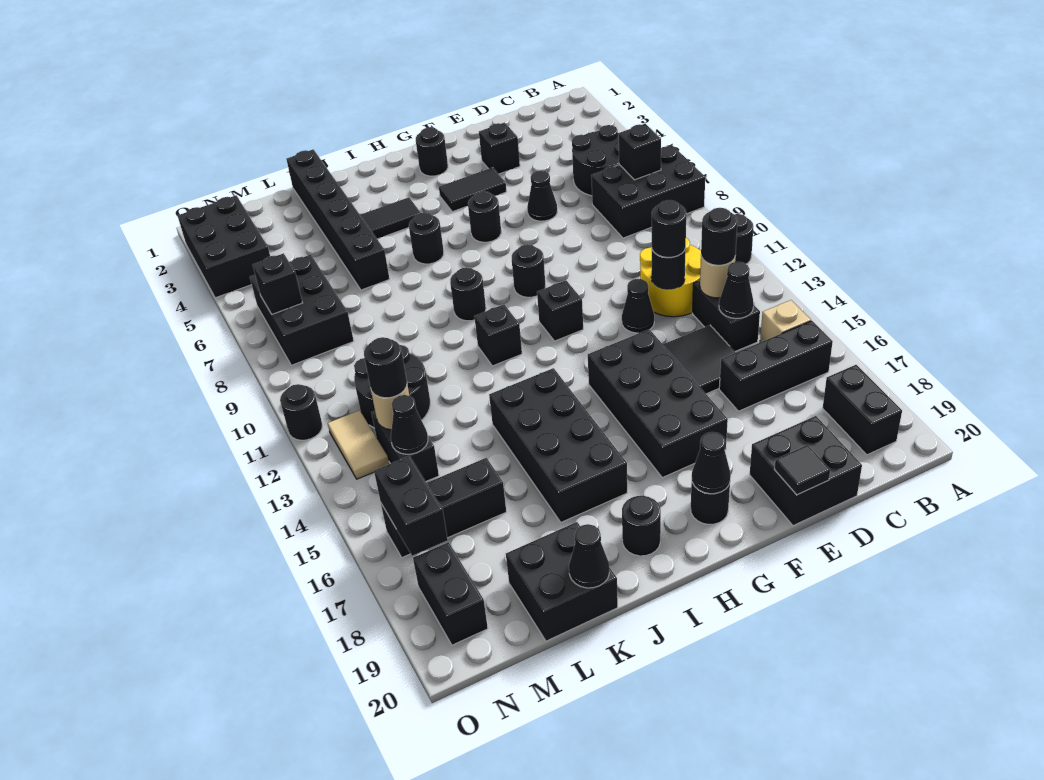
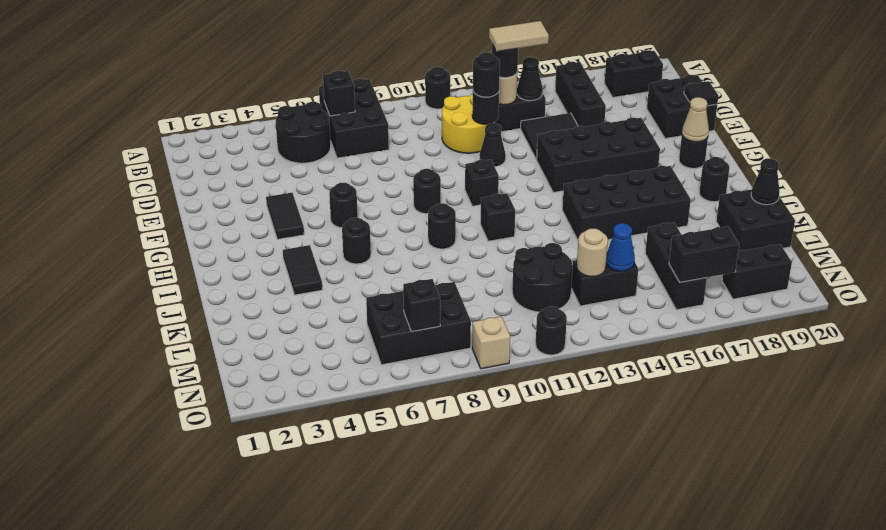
tan brick B15 level 1 -> tan brick O9 level 1
black brick E3 level 1 -> none
black cone E6 level 1 -> none
black round brick G2 level 1 -> none
black cone G19 level 2 -> tan cone G19 level 2
black brick K1:K6 level 1 -> none
black round brick M13 level 3 -> none
black cone M14 level 2 -> blue cone M14 level 2
black brick N2:O4 level 1 -> none
tan tile N12:N13 level 1 -> tan tile C13:C14 level 4

